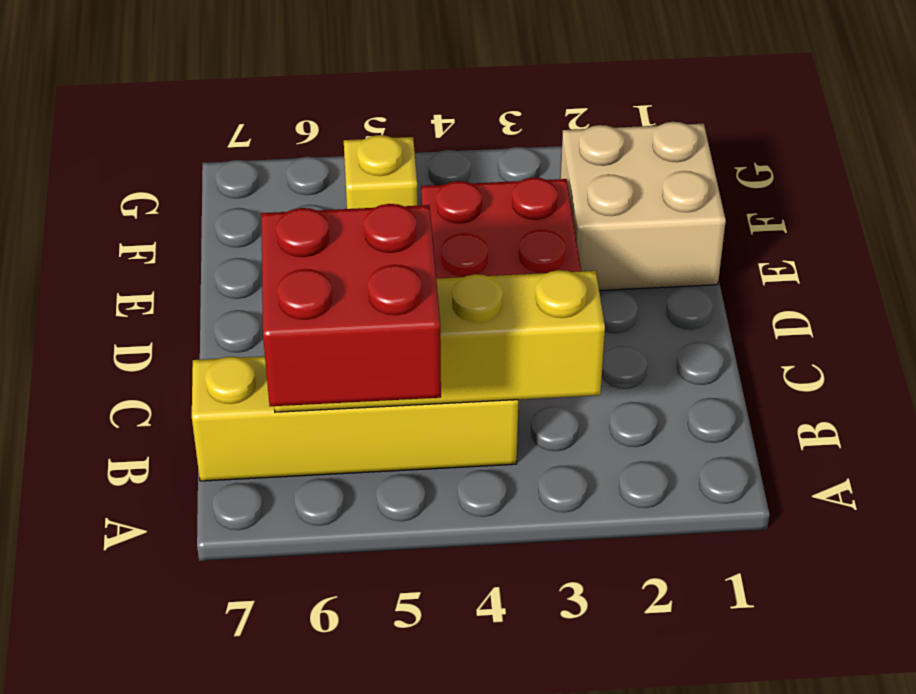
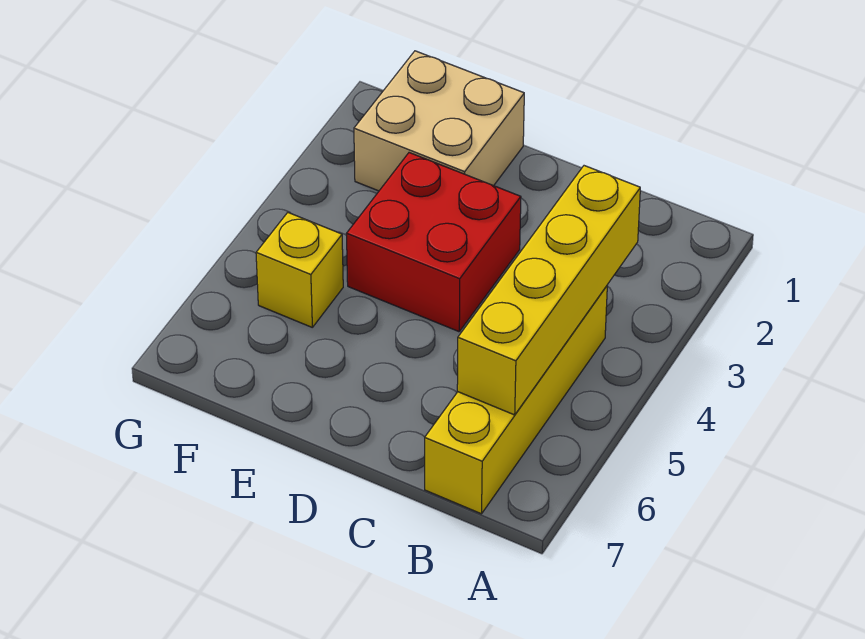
red brick A5:B6 level 3 -> none

